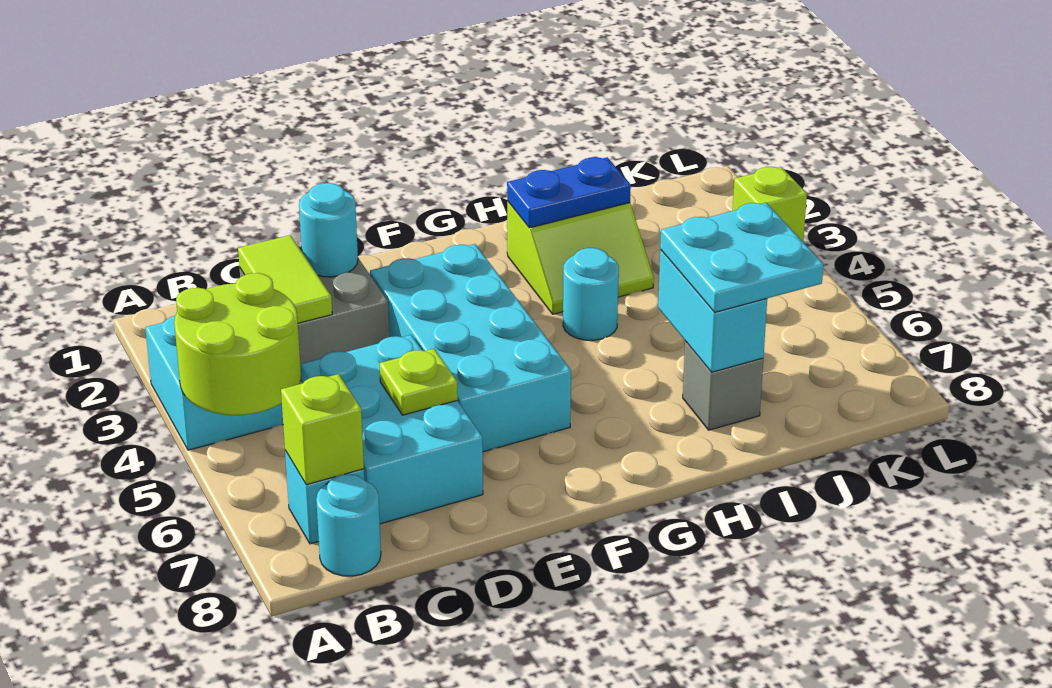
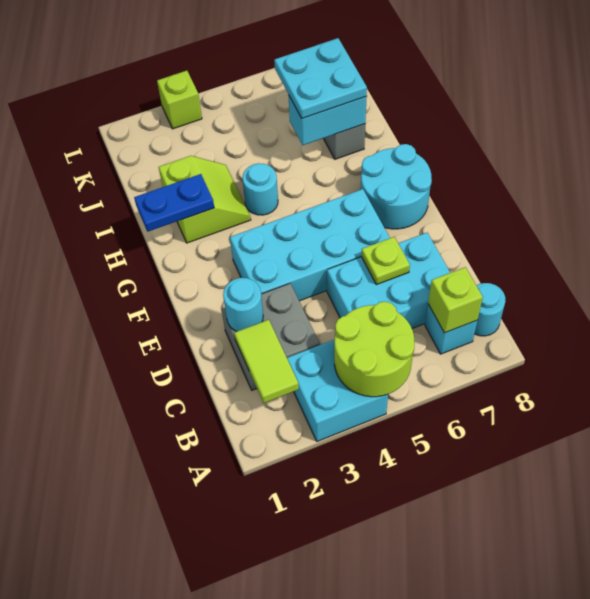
lime tile C2:C3 level 2 -> lime tile B2:C2 level 2
none -> cyan round brick F7:G8 level 1
blue plate H2:I2 level 2 -> blue plate H1:H2 level 2

